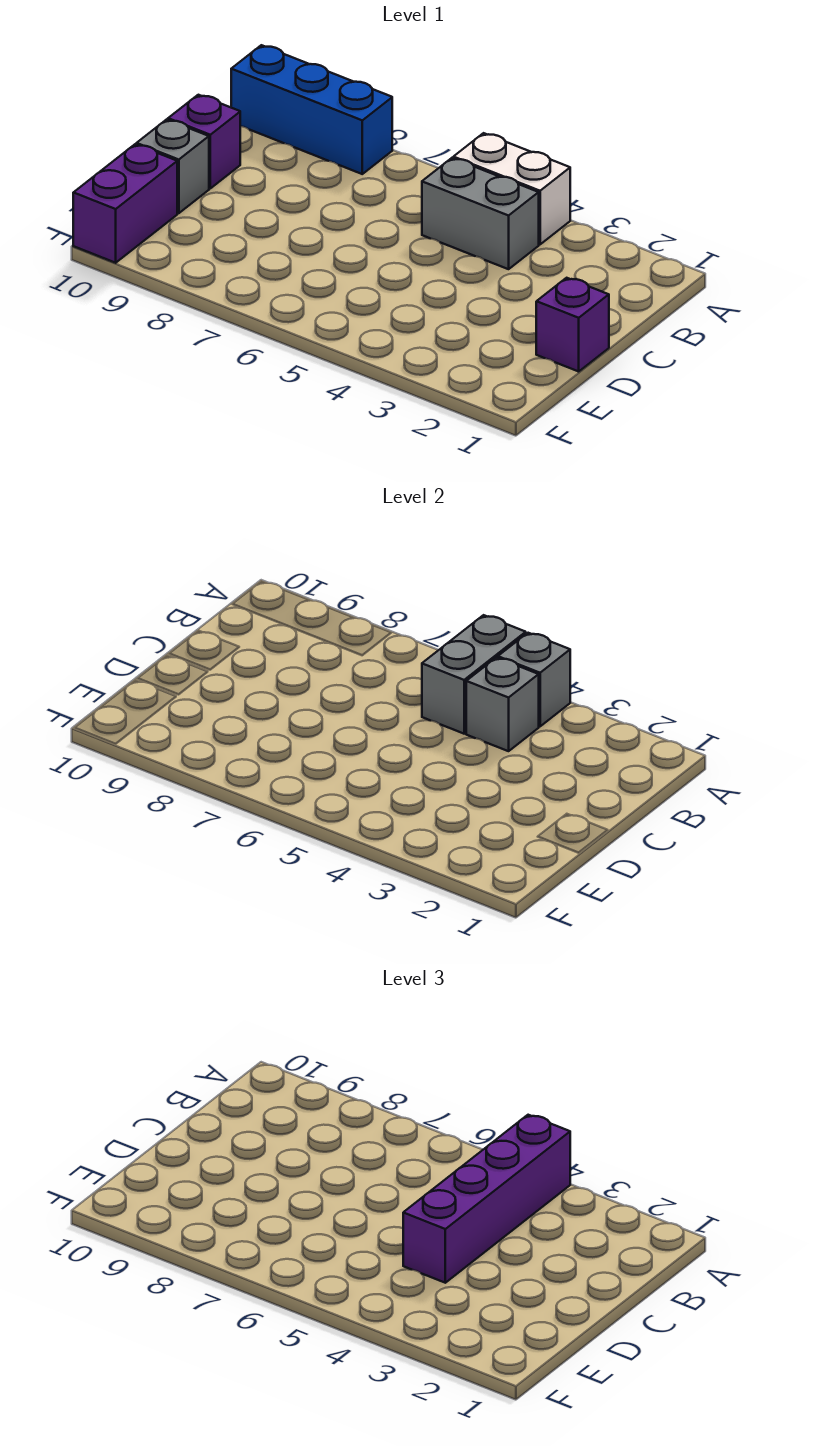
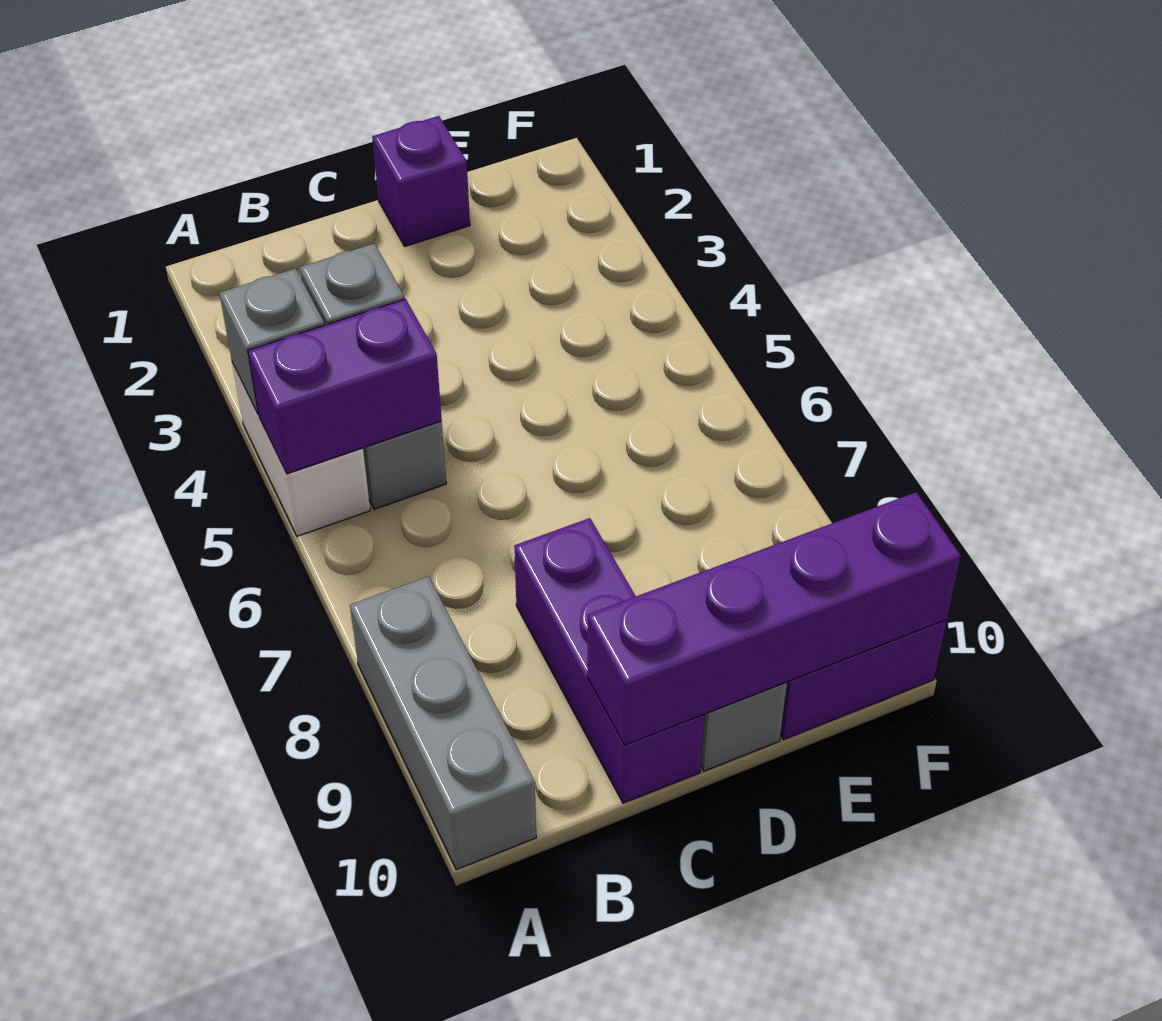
purple brick A4:D4 level 3 -> purple brick C10:F10 level 2
grey brick A5:B5 level 2 -> purple brick A5:B5 level 2
blue brick A8:A10 level 1 -> grey brick A8:A10 level 1
purple brick C10 level 1 -> purple brick C8:C10 level 1

